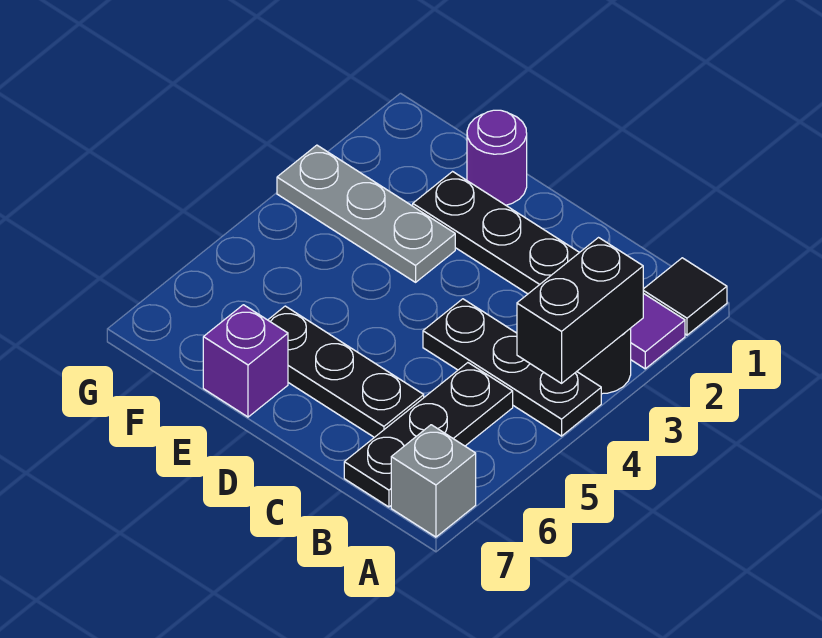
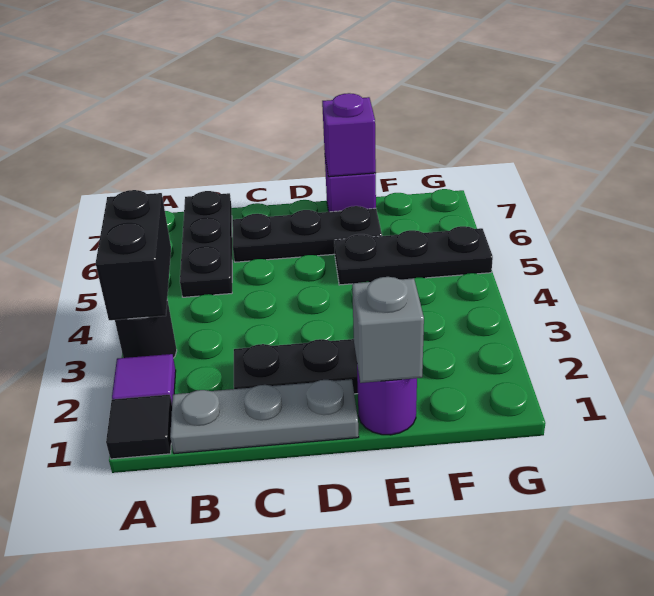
black plate A4:C4 level 1 -> black plate E5:G5 level 1
grey brick A7 level 1 -> grey brick E1 level 2
grey plate E3:G3 level 1 -> grey plate B1:D1 level 1
none -> purple brick E7 level 2

